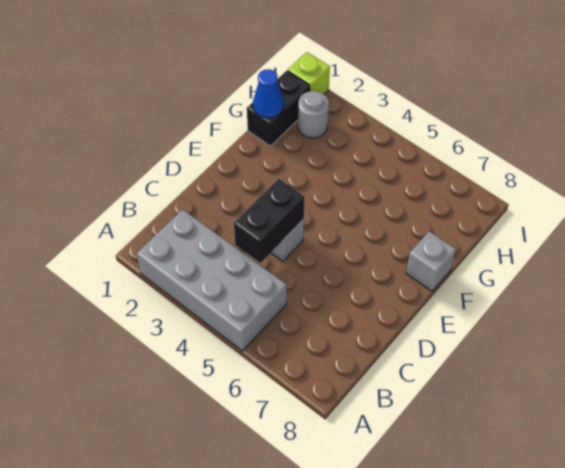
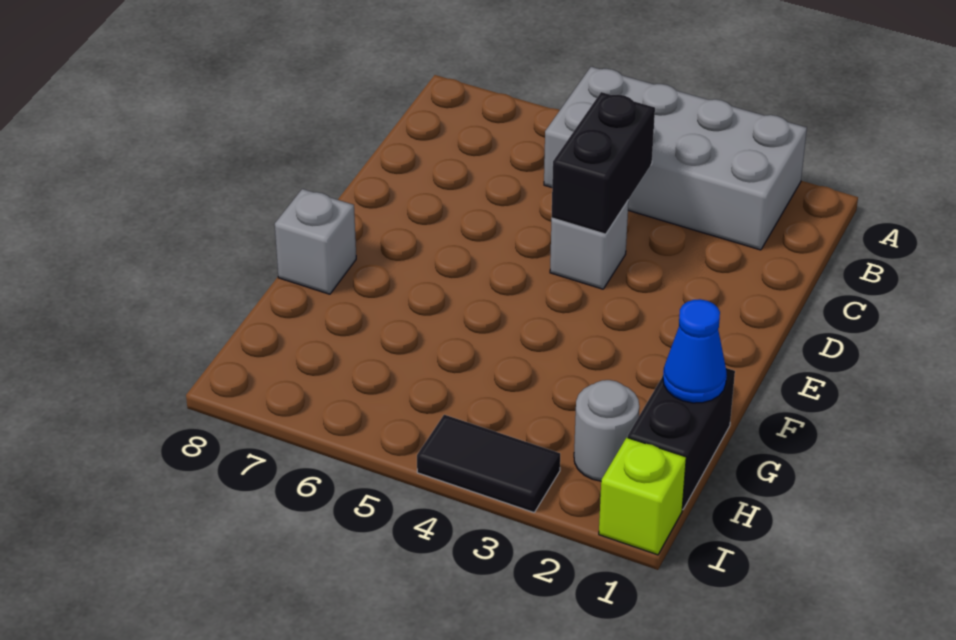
none -> black tile I3:I4 level 1

